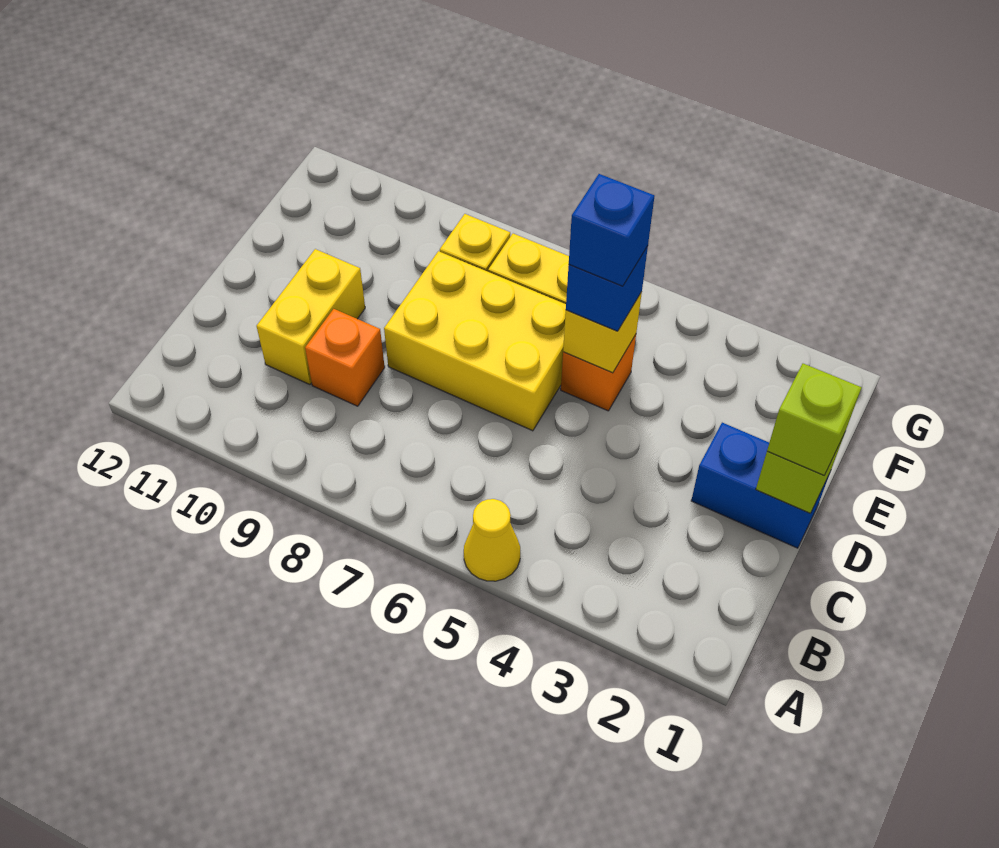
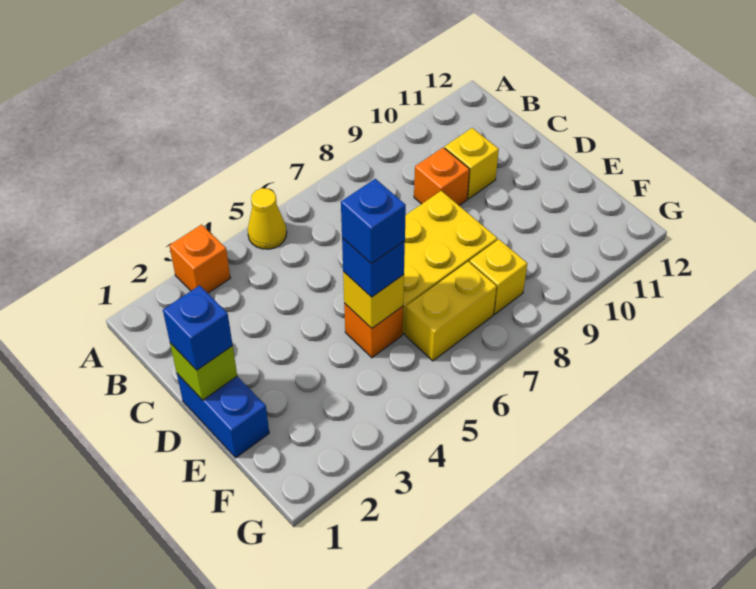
none -> orange brick A3 level 1
yellow brick C10:D10 level 1 -> yellow brick C10 level 1
blue brick D1:D2 level 1 -> blue brick D1:E1 level 1
lime brick D1 level 3 -> blue brick D1 level 3

